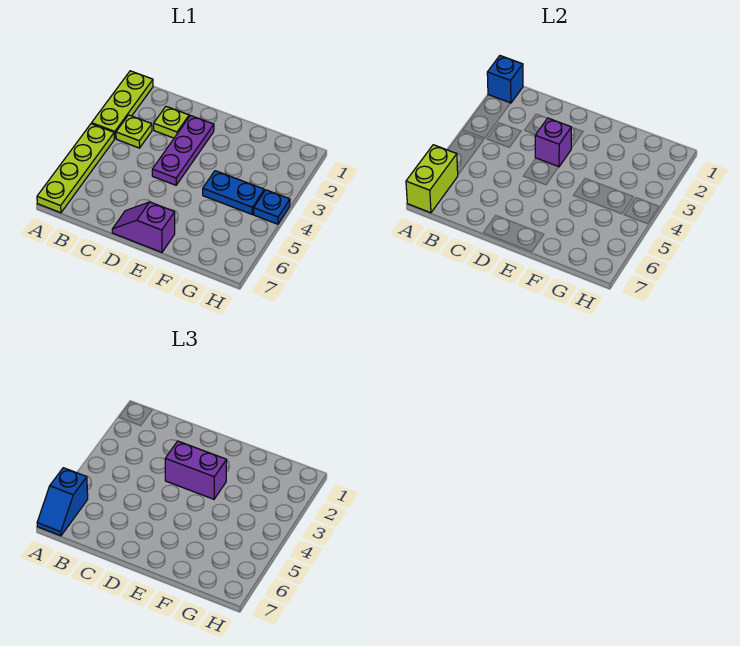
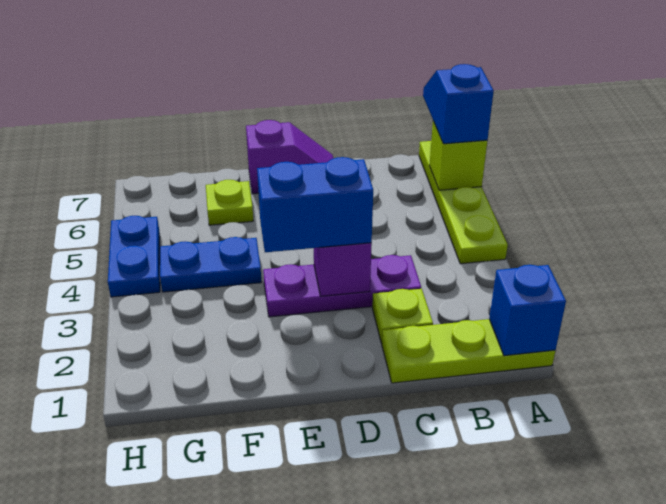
lime plate A1:A3 level 1 -> lime plate A1:C1 level 1
lime brick A6:A7 level 2 -> lime brick A6 level 2
lime plate B3 level 1 -> lime plate F6 level 1
purple plate D2:D4 level 1 -> purple plate C3:E3 level 1
purple brick D3:E3 level 3 -> blue brick D3:E3 level 3
blue plate H4 level 1 -> blue plate H4:H5 level 1

